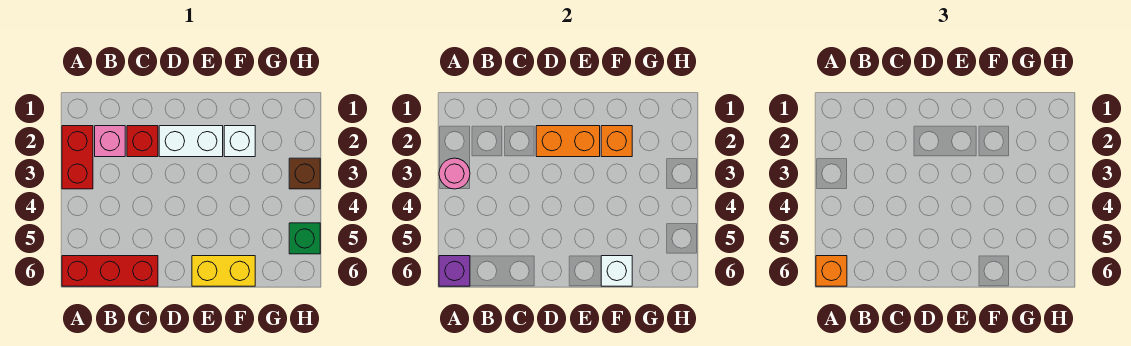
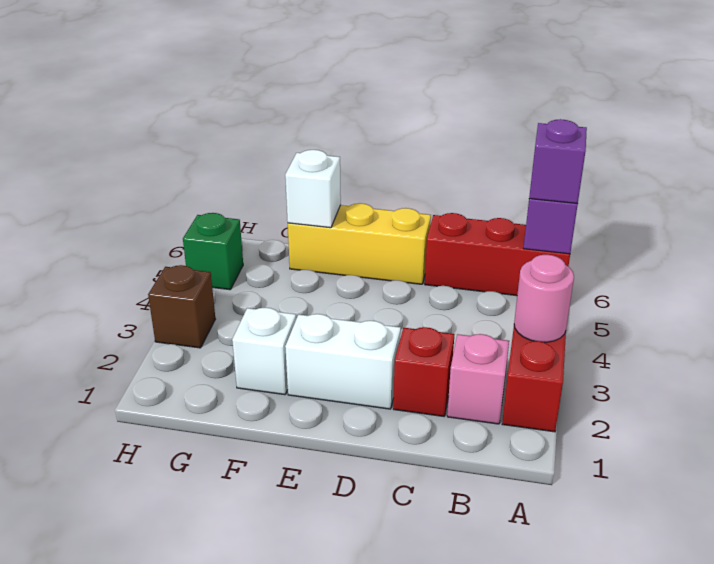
orange brick A6 level 3 -> purple brick A6 level 3
orange brick D2:E2 level 2 -> none
yellow brick E6:F6 level 1 -> yellow brick D6:F6 level 1
orange brick F2 level 2 -> none

